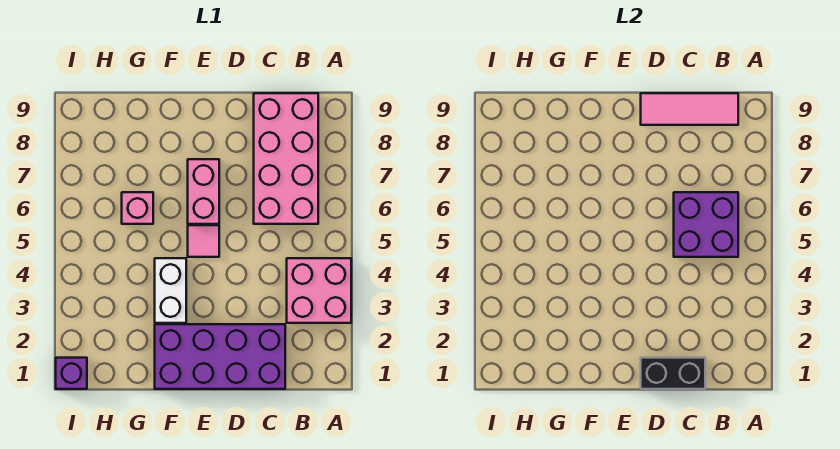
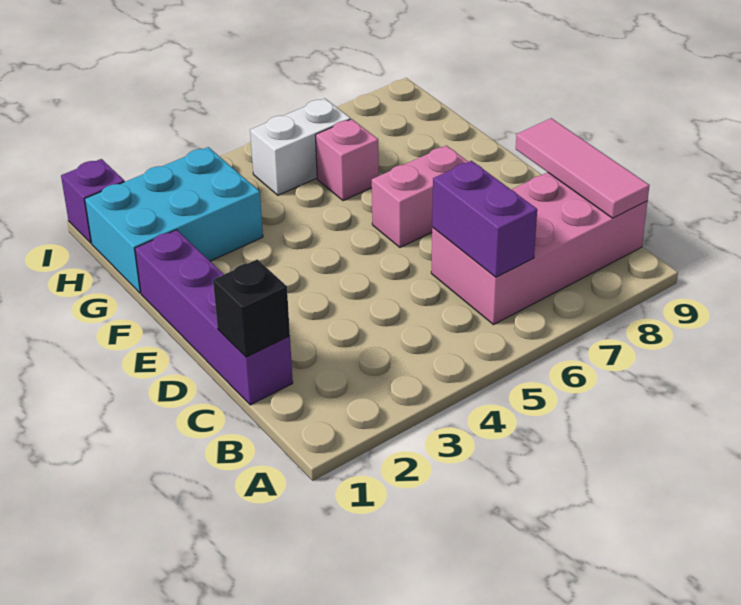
pink brick A3:B4 level 1 -> none
purple brick B5:C6 level 2 -> purple brick B6:C6 level 2
purple brick C1:F2 level 1 -> purple brick C1:F1 level 1
black brick C1:D1 level 2 -> black brick C1 level 2
pink tile E5 level 1 -> none
white brick F3:F4 level 1 -> white brick H5:H6 level 1
none -> cyan brick G1:H3 level 1

